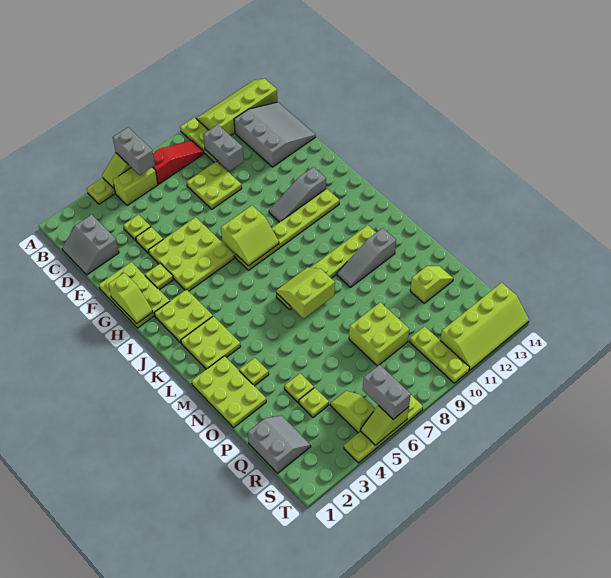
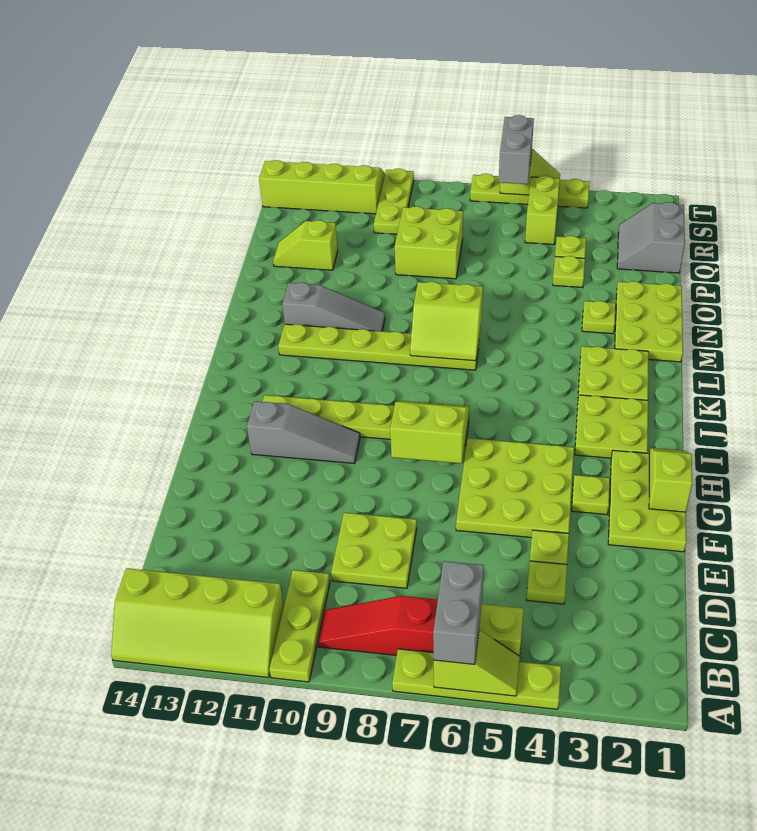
grey slope C1:D2 level 1 top 2 -> none
grey brick C10:D10 level 2 -> none
grey slope C12:E14 level 1 top 12 -> none
lime slope R5:S5 level 1 top S -> lime brick R5:S5 level 1

